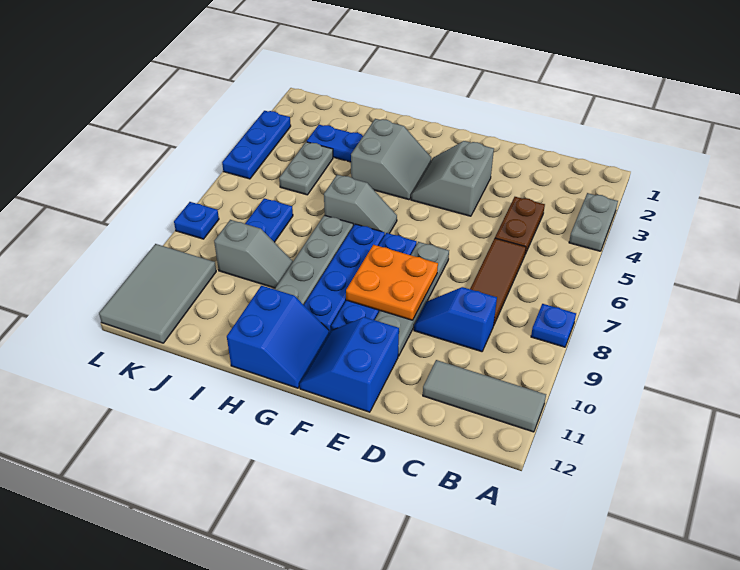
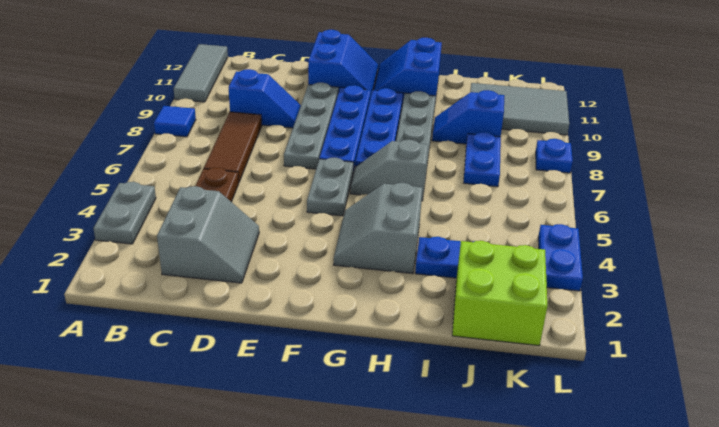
blue plate A8 level 1 -> blue tile A8 level 1
grey tile A11:C11 level 1 -> grey tile A10:A12 level 1
grey slope E3:F4 level 1 top E -> grey slope C2:D3 level 1 top C
orange plate E8:F9 level 2 -> none
grey slope I9:J9 level 1 top J -> blue slope I9:J9 level 1 top J
none -> lime brick J1:K2 level 1
grey plate J4:J5 level 1 -> grey plate F5:F6 level 1
grey tile K10:L12 level 1 -> grey tile J10:L11 level 1
blue plate L3:L5 level 1 -> blue plate L3:L4 level 1

